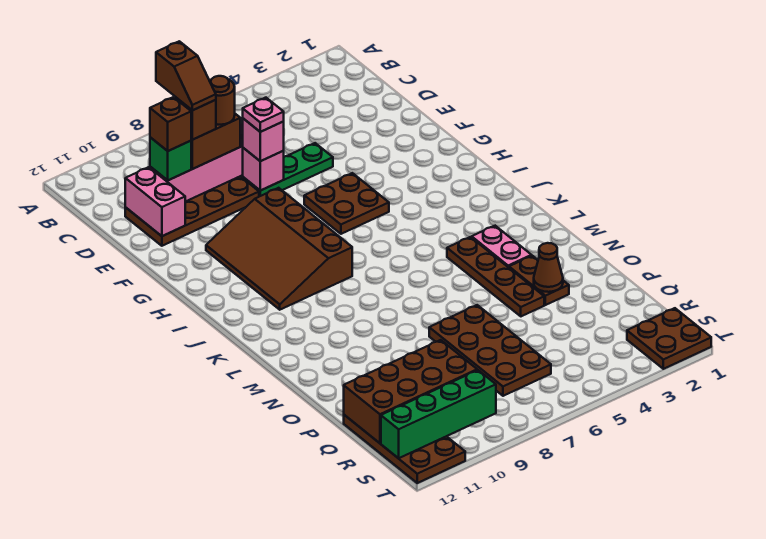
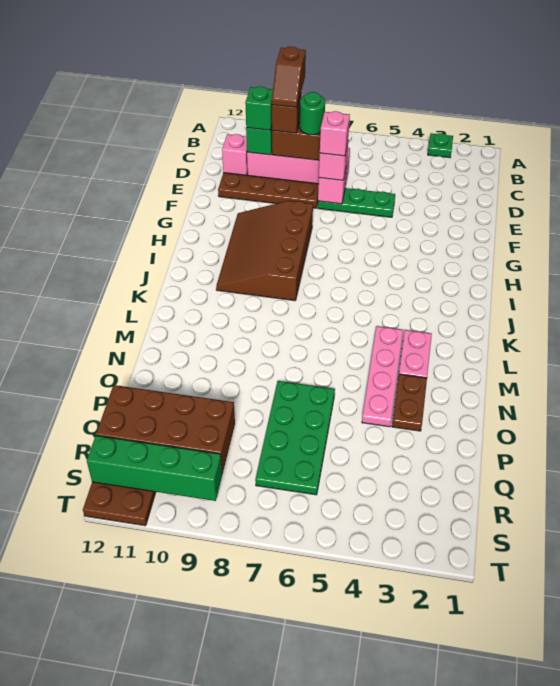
none -> green plate A3 level 1
brown round brick D8 level 4 -> green round brick D8 level 4
brown brick D10 level 4 -> green brick D10 level 4
pink brick D11:E11 level 2 -> pink brick D11 level 2
pink plate E7 level 4 -> pink brick E7 level 4
brown plate G5:H6 level 1 -> none
brown plate L4:O4 level 1 -> pink plate L4:O4 level 1
brown cone O3 level 2 -> none
brown plate O6:R7 level 1 -> green plate O6:R7 level 1
brown plate S1:T2 level 1 -> none

